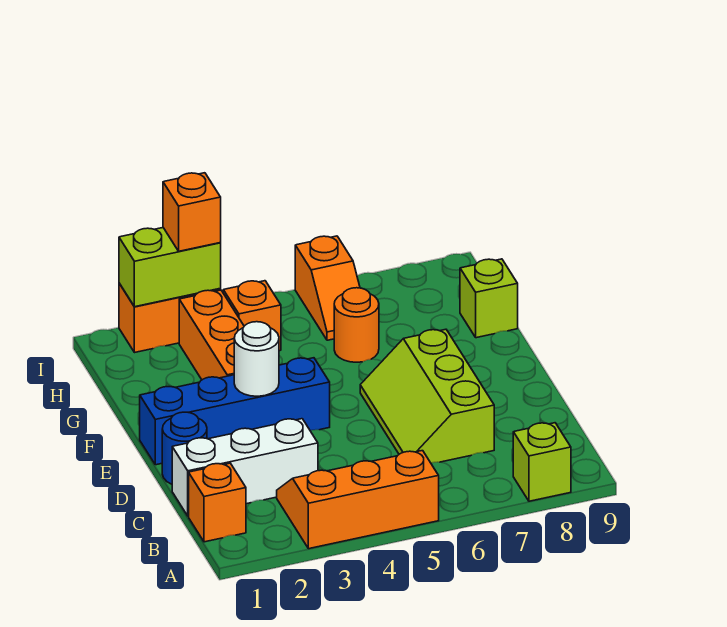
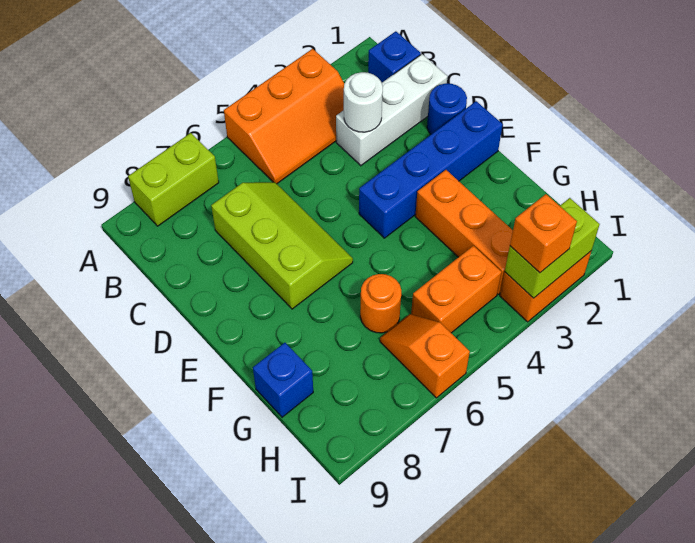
lime brick A8 level 1 -> lime brick A7:A8 level 1
orange brick B1 level 1 -> blue brick B1 level 1
white round brick E3 level 2 -> white round brick C3 level 2
lime brick G9 level 1 -> blue brick G9 level 1
orange brick H4 level 1 -> orange brick H4:H5 level 1

